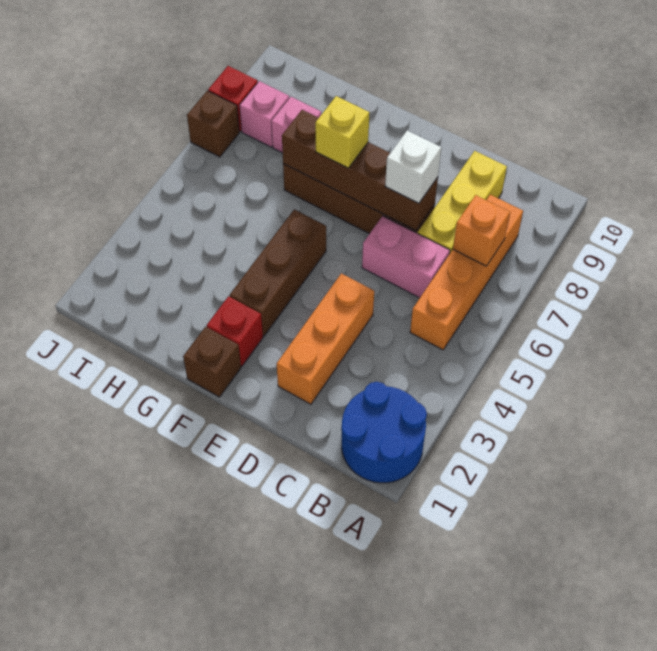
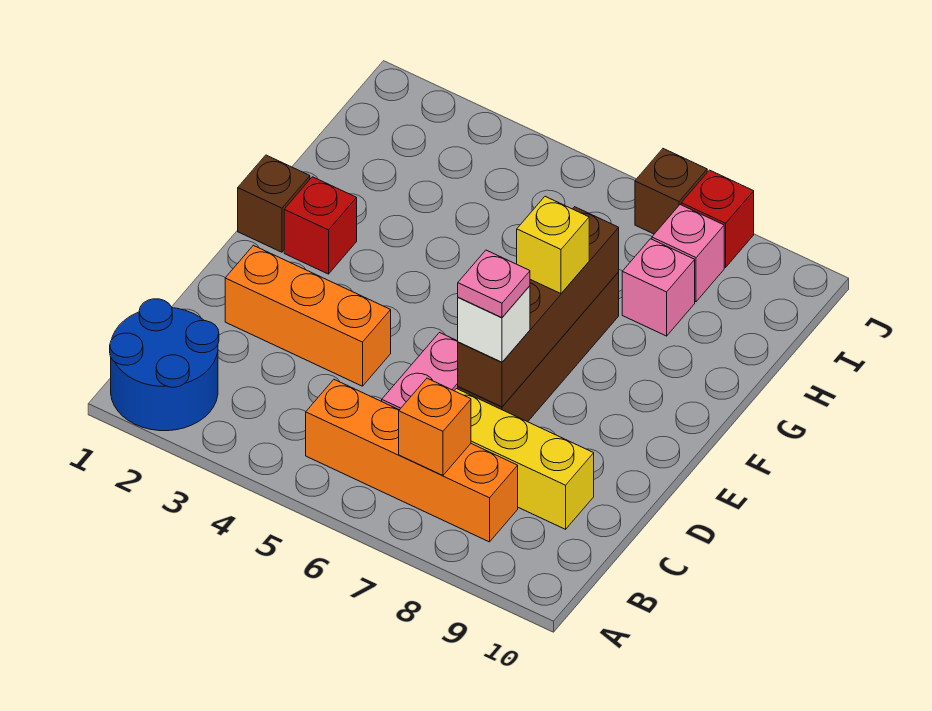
none -> pink plate D7 level 4
brown brick F3:F5 level 1 -> none

